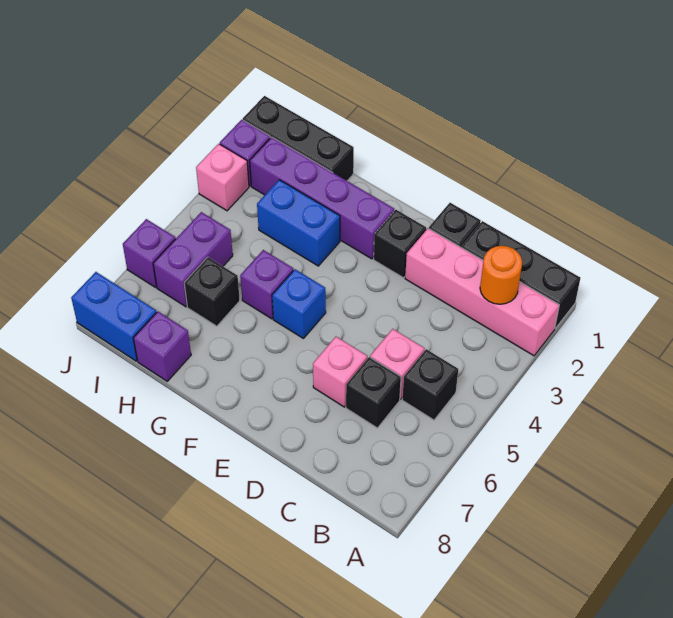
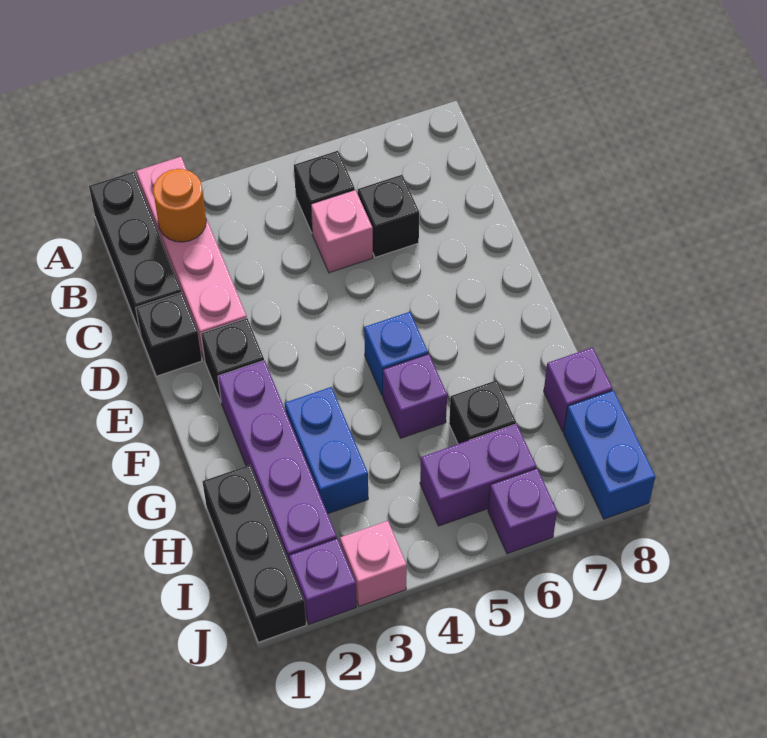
pink brick D6 level 1 -> none

